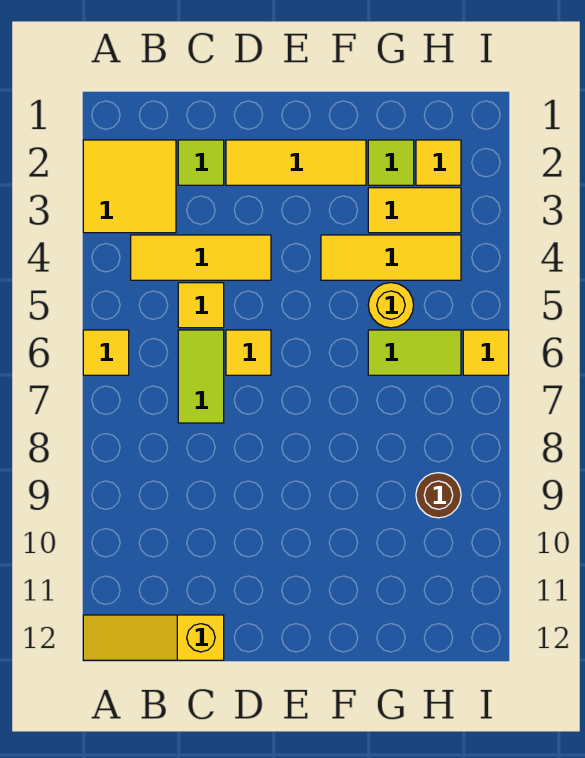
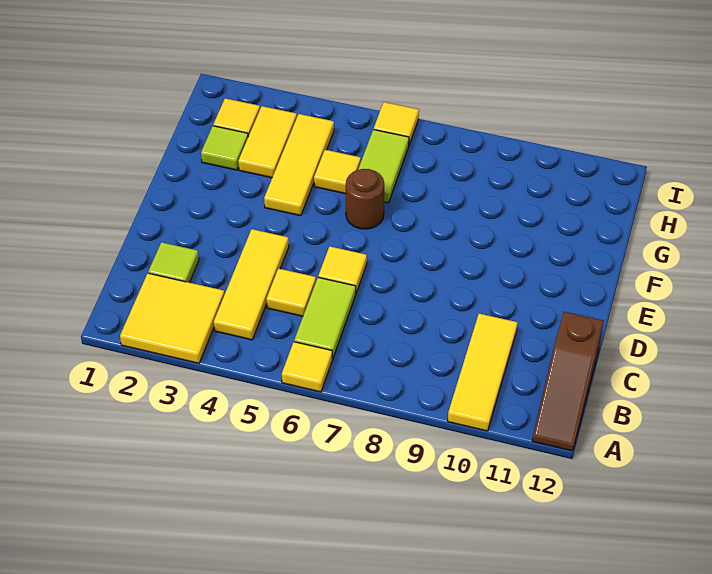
yellow slope A12:C12 level 1 top C -> brown slope A12:C12 level 1 top C
lime tile C6:C7 level 1 -> lime tile B6:C6 level 1
yellow tile D2:F2 level 1 -> yellow tile A10:C10 level 1
yellow round brick G5 level 1 -> yellow tile G5 level 1
brown round brick H9 level 1 -> brown round brick F6 level 1

